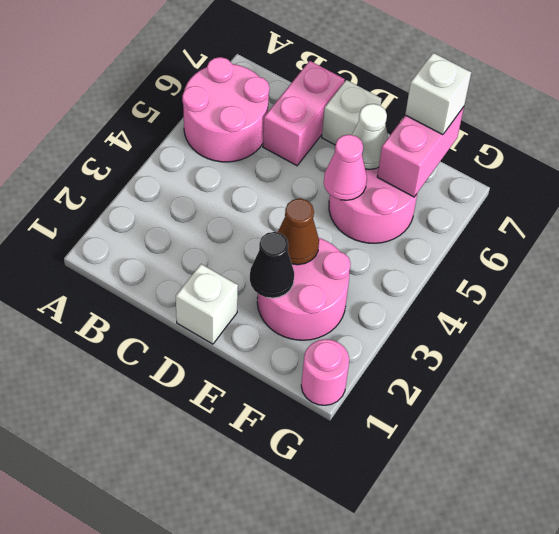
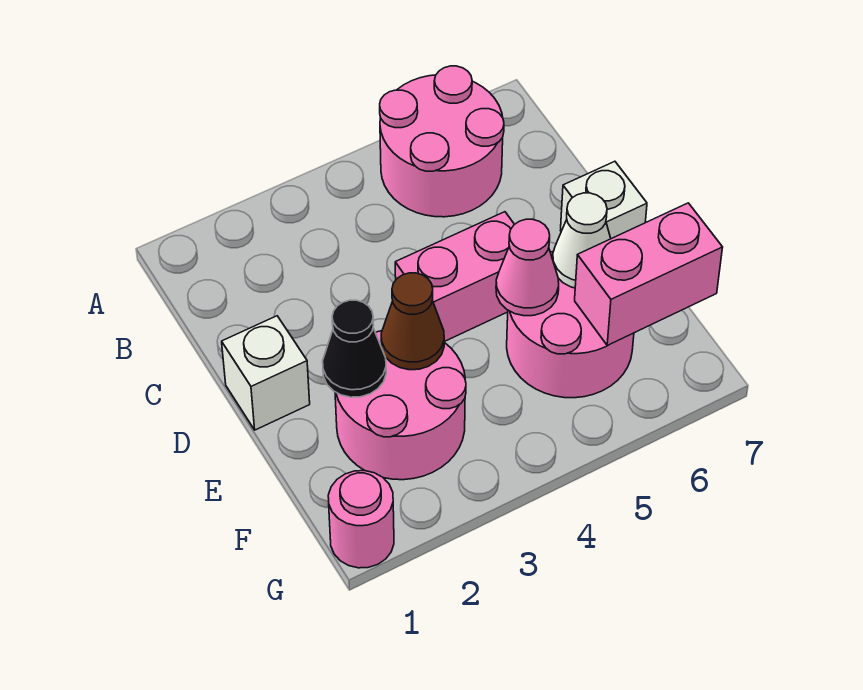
pink brick C6:C7 level 1 -> pink brick D4:D5 level 1
white brick F7 level 3 -> none

